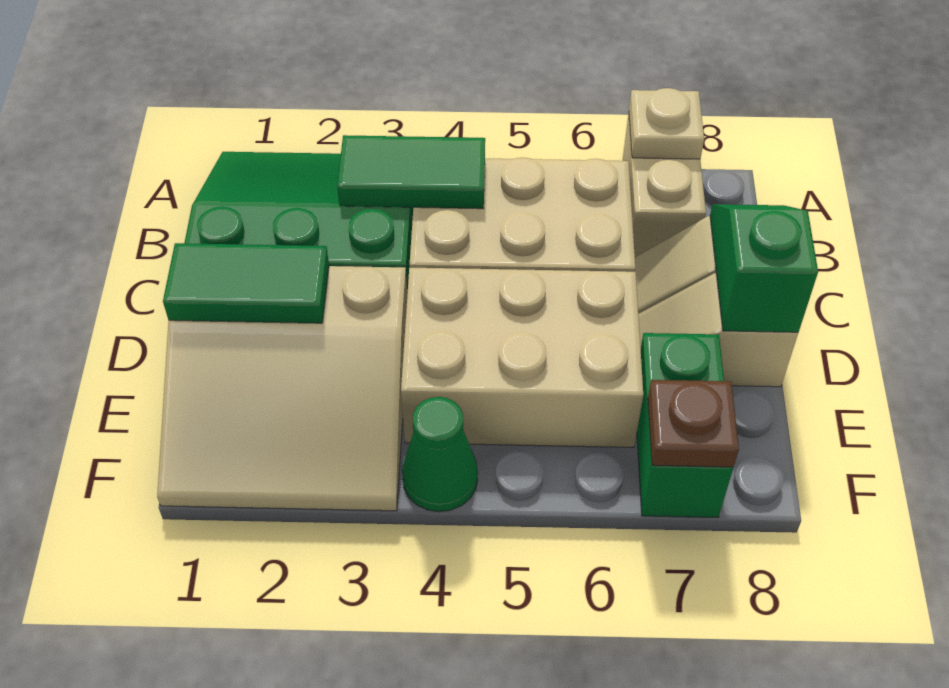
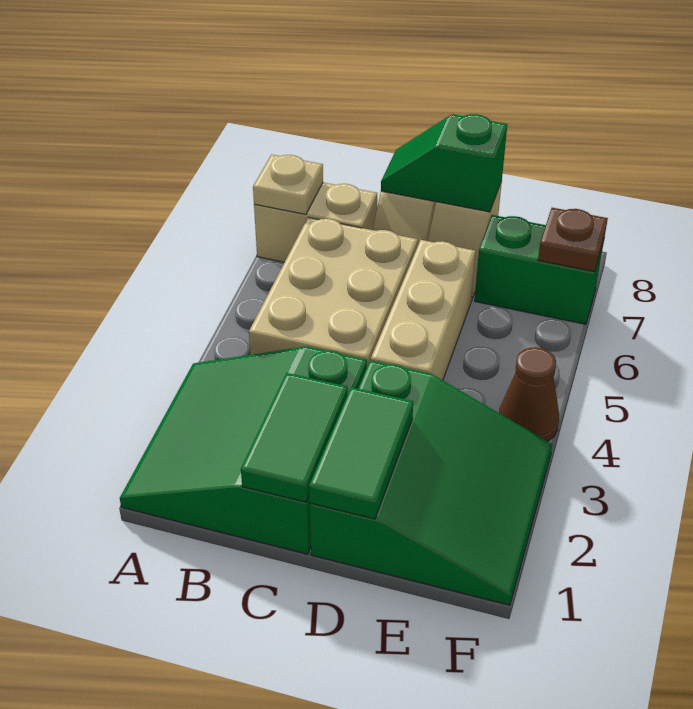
green tile B3:B4 level 2 -> green tile C1:C2 level 2
tan slope D1:F3 level 1 top D -> green slope D1:F3 level 1 top D
tan brick D4:E6 level 1 -> tan brick D4:D6 level 1
green cone F4 level 1 -> brown cone F4 level 1

